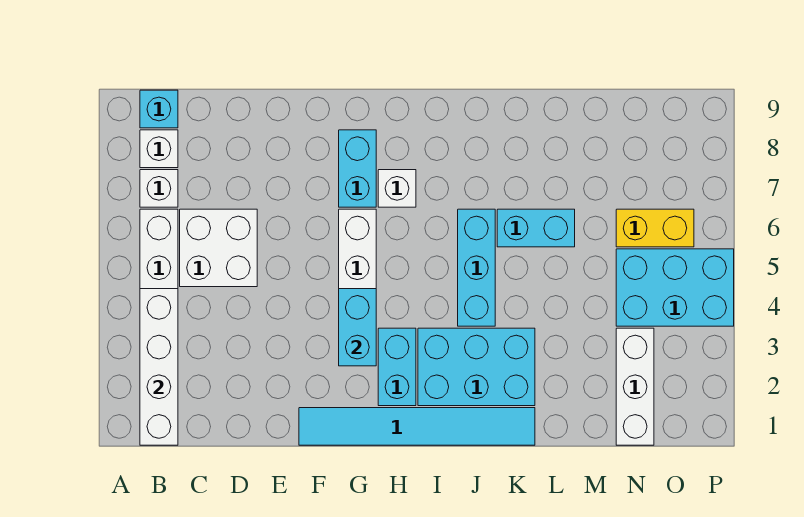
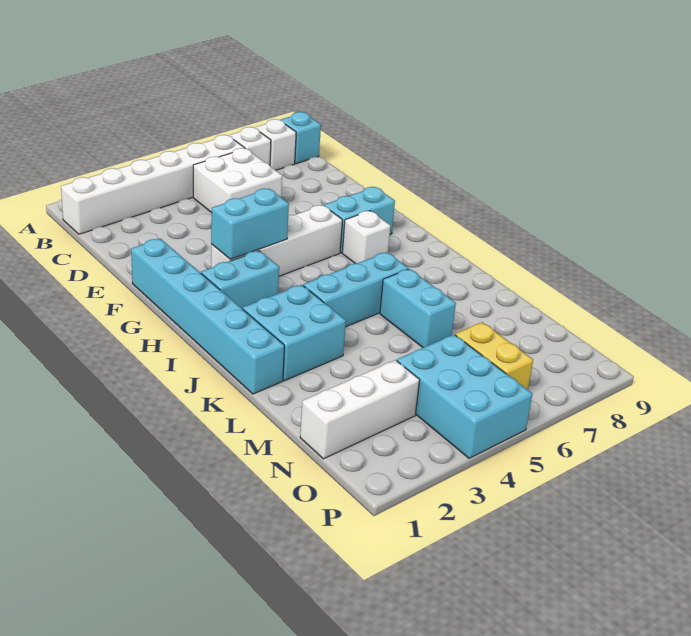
white brick B1:B4 level 2 -> none
cyan tile F1:K1 level 1 -> cyan brick F1:K1 level 1
cyan brick I2:K3 level 1 -> cyan brick J2:K3 level 1

